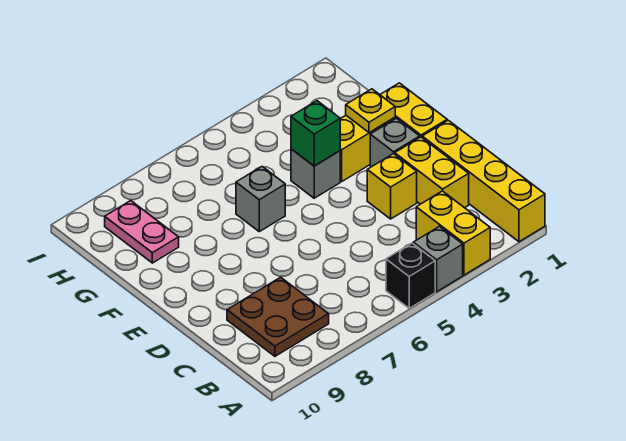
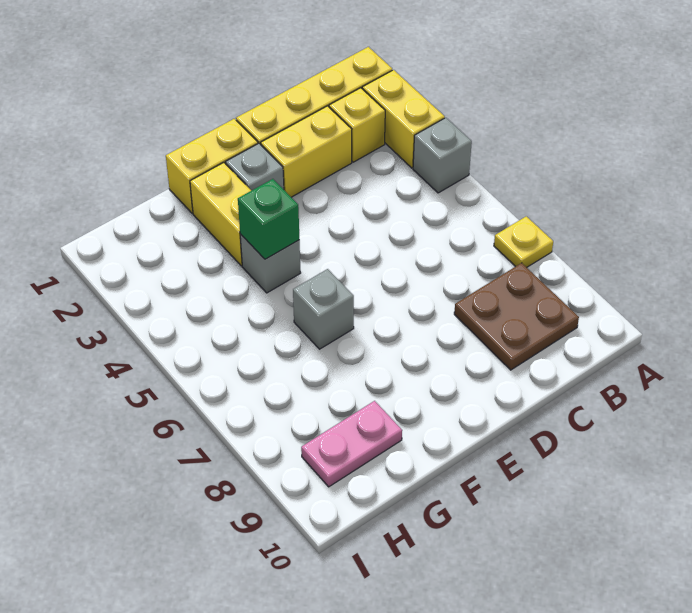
yellow brick A3:B3 level 1 -> yellow brick A2:A3 level 1
black brick A5 level 1 -> none
yellow brick D3 level 1 -> yellow brick B2 level 1
yellow plate F2 level 2 -> yellow plate A7 level 1

